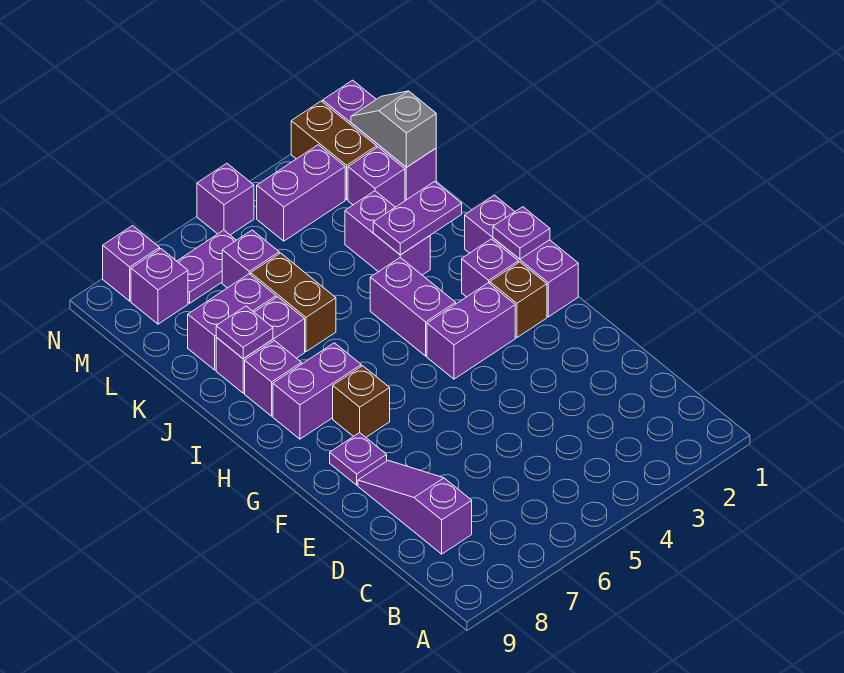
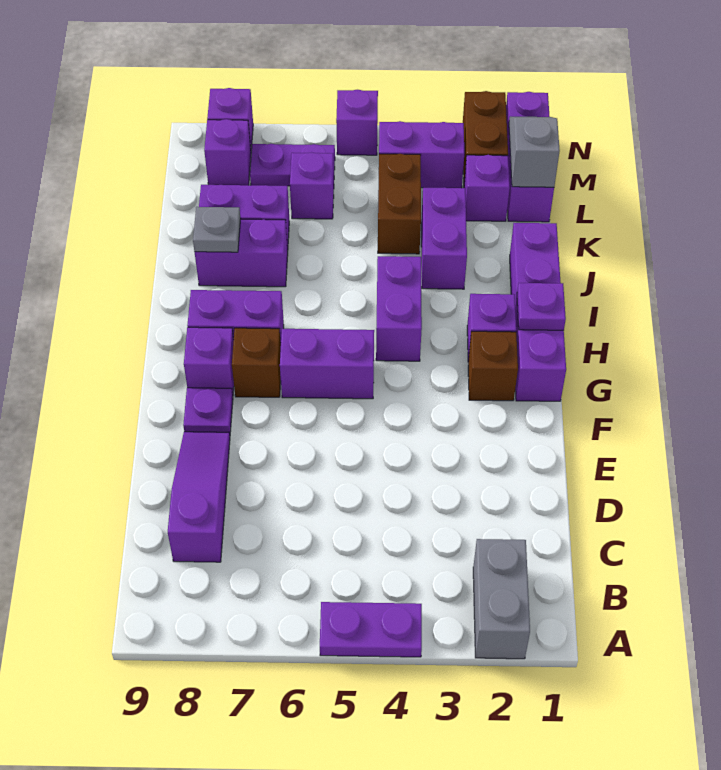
none -> grey brick A2:B2 level 1
purple brick G1:I1 level 1 -> purple brick G1:J1 level 1
purple brick G3:G4 level 1 -> purple brick G5:G6 level 1
purple brick I8 level 1 -> purple brick G8 level 1
purple plate J2:J3 level 2 -> purple plate A4:A5 level 1
brown brick J6:K6 level 1 -> brown brick K4:L4 level 1
purple plate J8 level 2 -> grey plate J8 level 2

